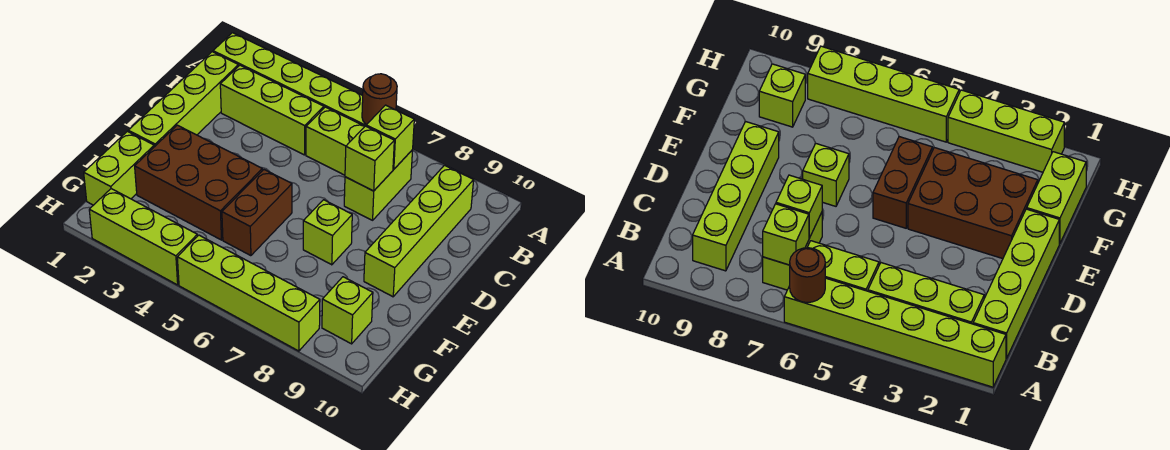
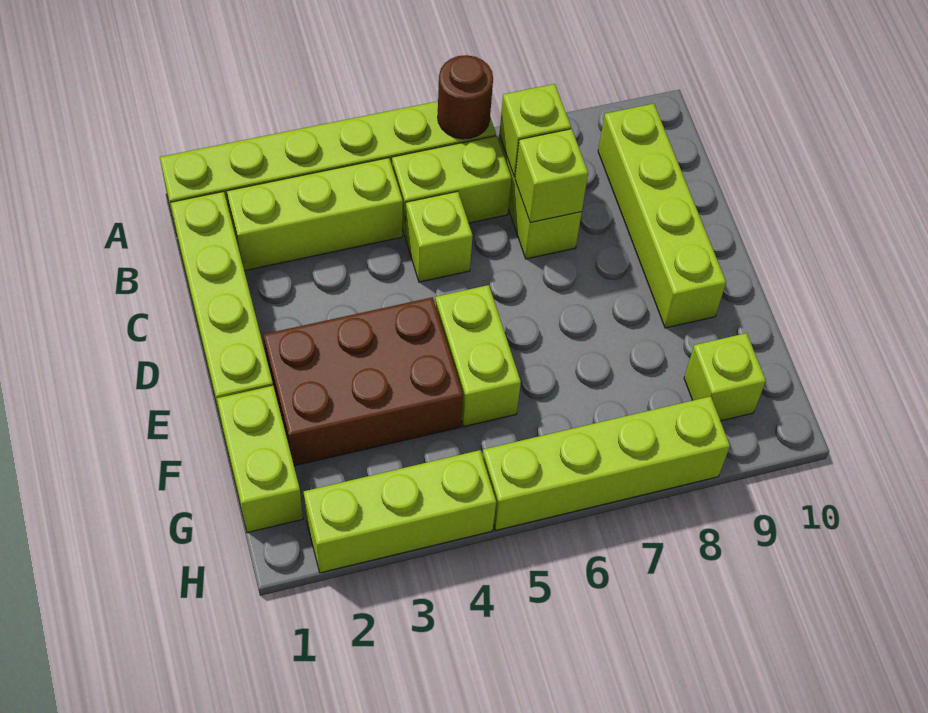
brown brick E5:F5 level 1 -> lime brick E5:F5 level 1
lime brick E7 level 1 -> lime brick C5 level 1

